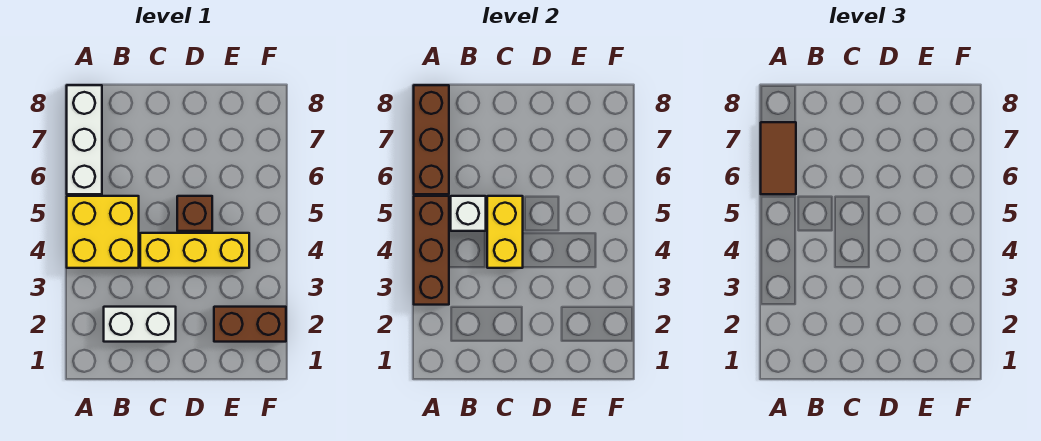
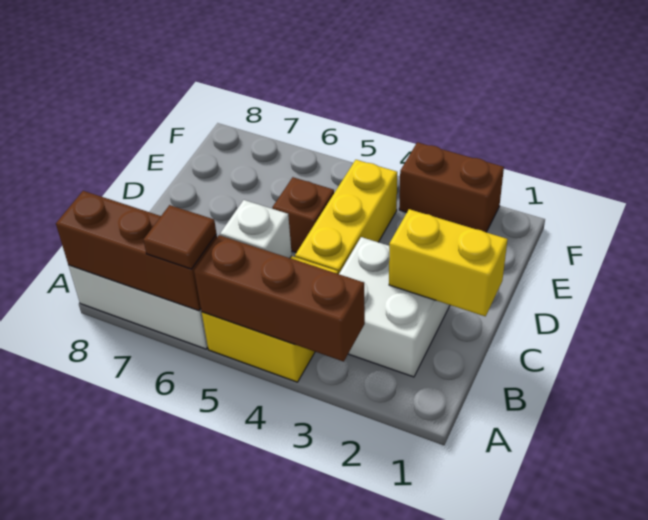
brown tile A6:A7 level 3 -> brown tile A6 level 3
white brick B2:C2 level 1 -> white brick B2:C3 level 1
yellow brick C4:C5 level 2 -> yellow brick C1:C2 level 2
brown brick E2:F2 level 1 -> brown brick F2:F3 level 1

